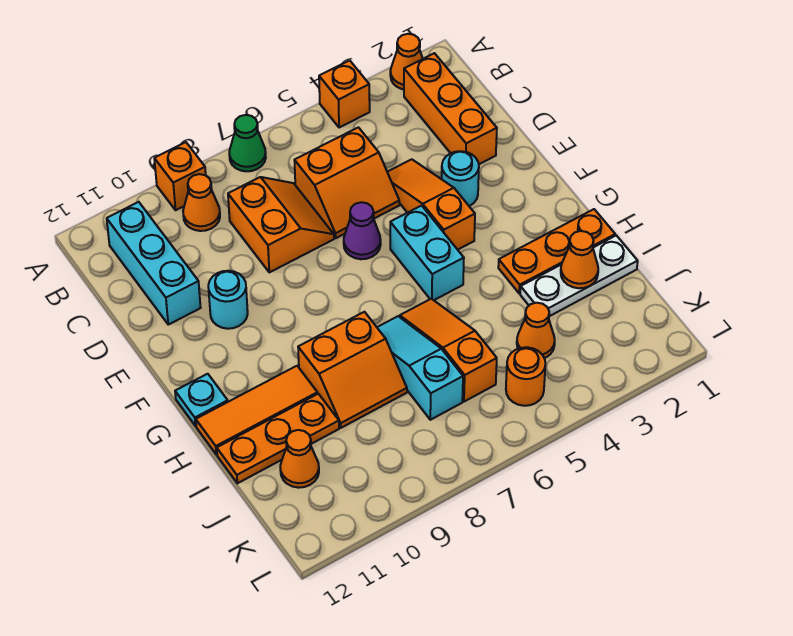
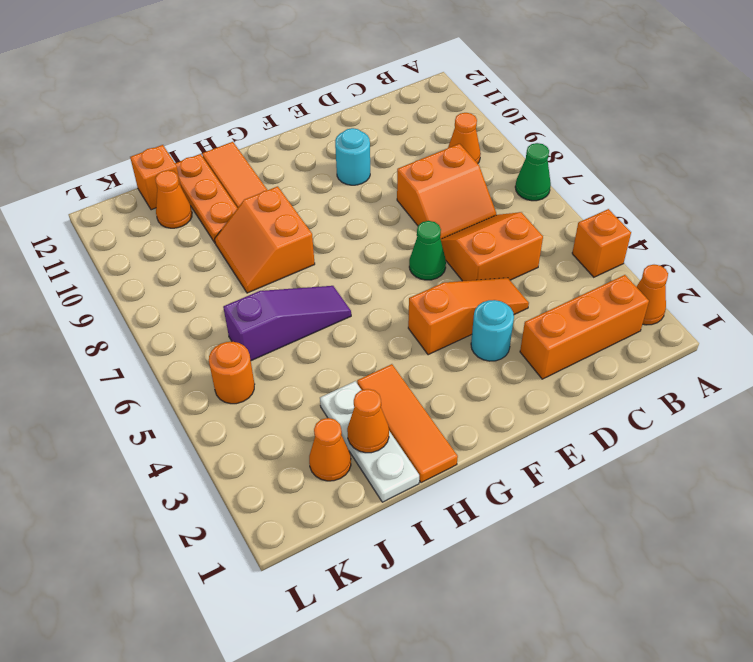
orange brick A9 level 1 -> orange brick J12 level 1
cyan brick B11:D11 level 1 -> none
orange slope C5:D6 level 1 top C -> orange slope C5:D6 level 1 top 5
purple cone E6 level 1 -> green cone E6 level 1
cyan brick F5:G5 level 1 -> none
cyan plate G12 level 1 -> none
orange plate H1:H3 level 1 -> orange tile H1:H3 level 1
orange slope H6:J6 level 1 top J -> purple slope H6:J6 level 1 top J
cyan slope H7:J7 level 1 top J -> none
orange cone J4 level 1 -> orange cone J2 level 1

